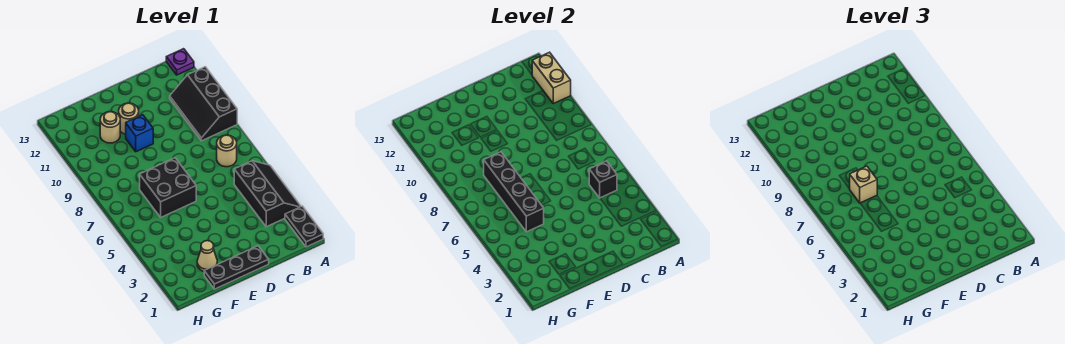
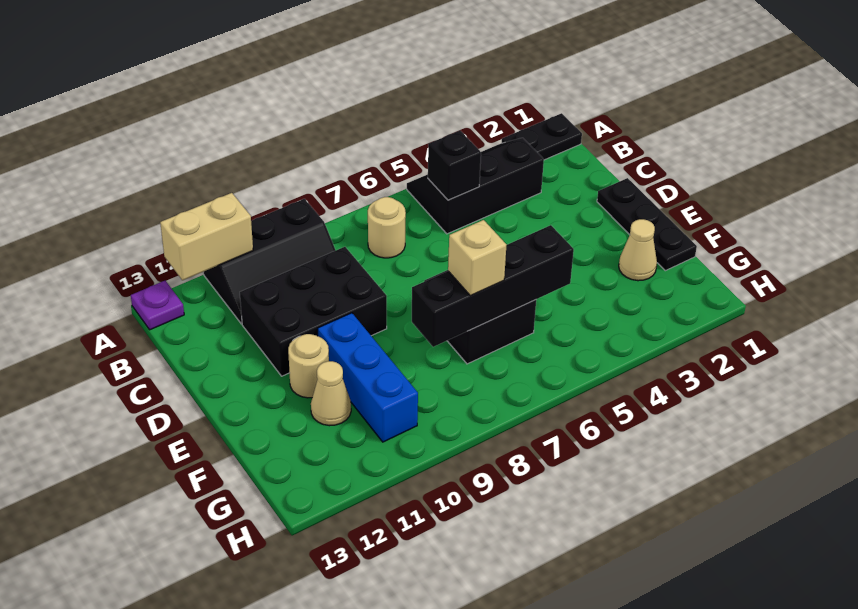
none -> black brick C9:D11 level 1
blue brick E10 level 1 -> blue brick E10:G10 level 1
tan round brick F11 level 1 -> tan cone F11 level 1

